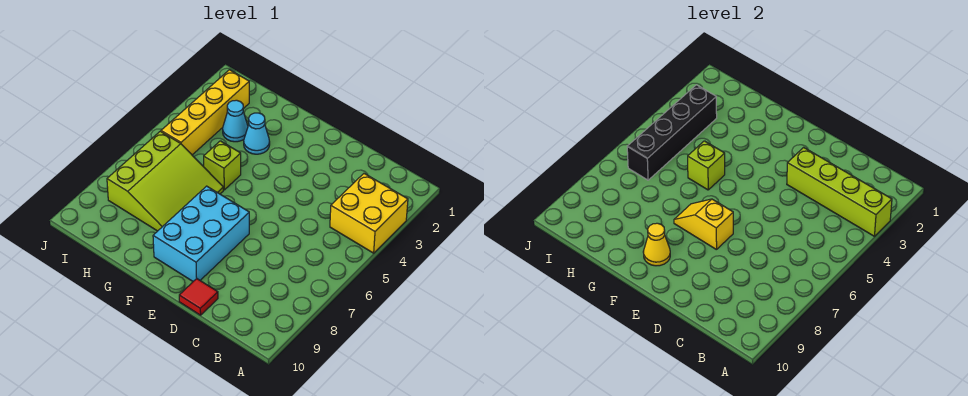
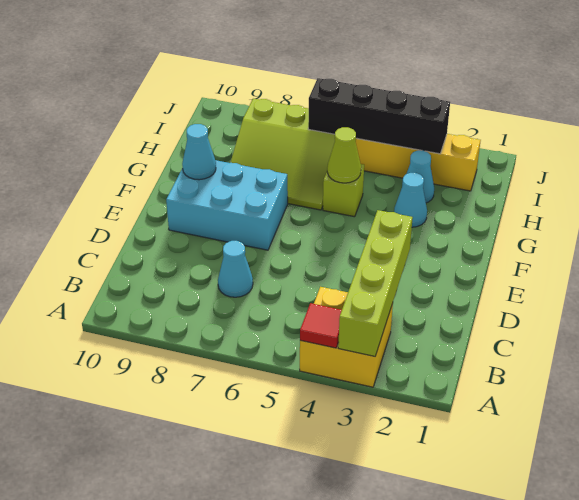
none -> cyan cone C7 level 1
red tile D10 level 1 -> red tile A4 level 2
yellow slope E7:F7 level 2 top E -> none
yellow cone F9 level 2 -> cyan cone F9 level 2
lime brick G5 level 2 -> lime cone G5 level 2

